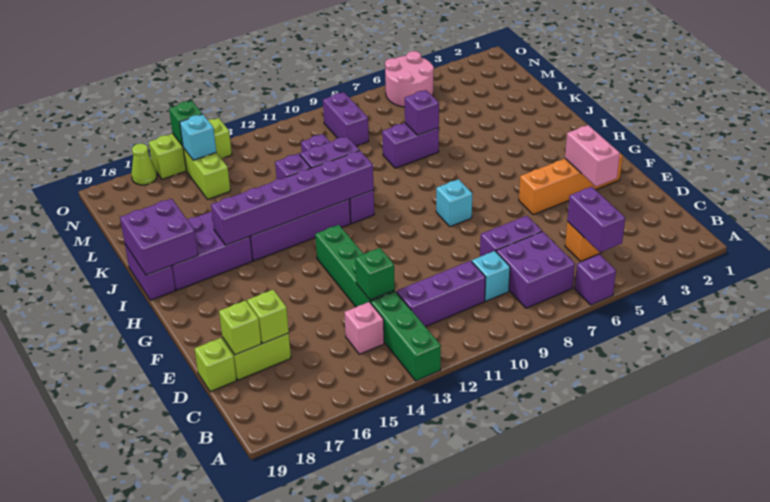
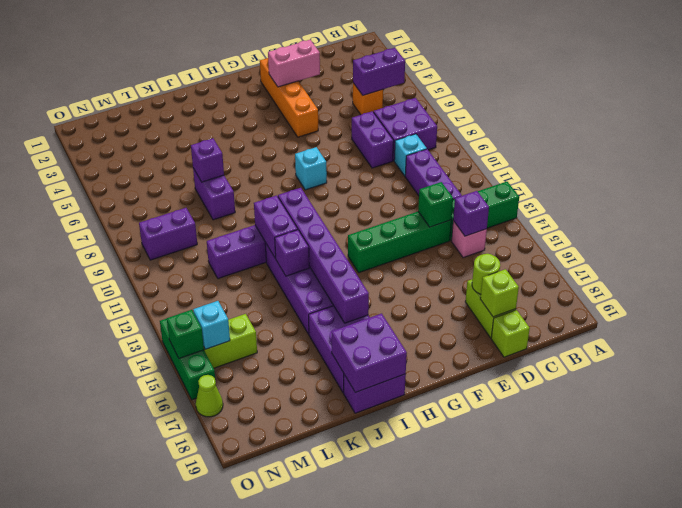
purple brick A6 level 1 -> purple brick C14 level 2
lime brick D17 level 2 -> lime round brick D17 level 2
pink round brick N5:O6 level 1 -> none
lime brick O14:O16 level 1 -> green brick O14:O16 level 1

